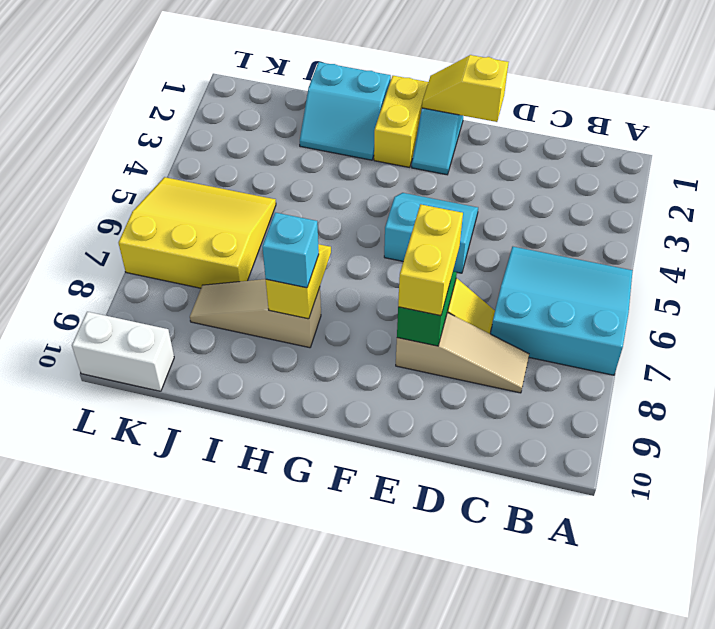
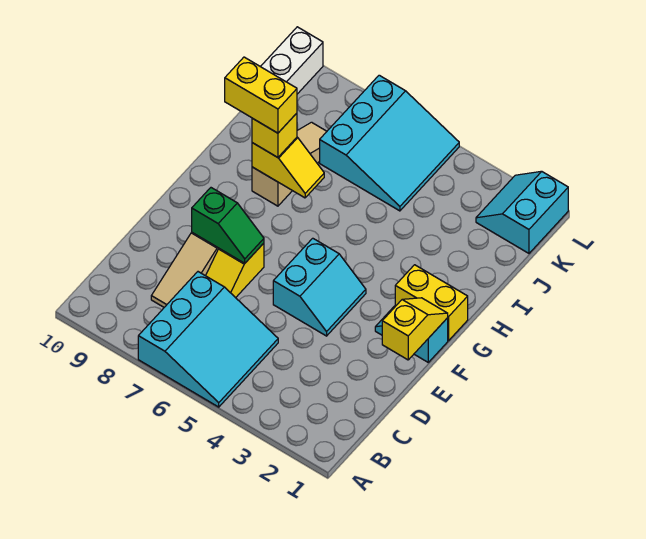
yellow brick E7:E8 level 3 -> yellow brick H8:H9 level 4
cyan slope H1:I2 level 1 top 1 -> cyan slope K1:L2 level 1 top 1
cyan brick H8 level 3 -> yellow brick H8 level 3
yellow slope J5:L7 level 1 top 7 -> cyan slope J5:L7 level 1 top 7

